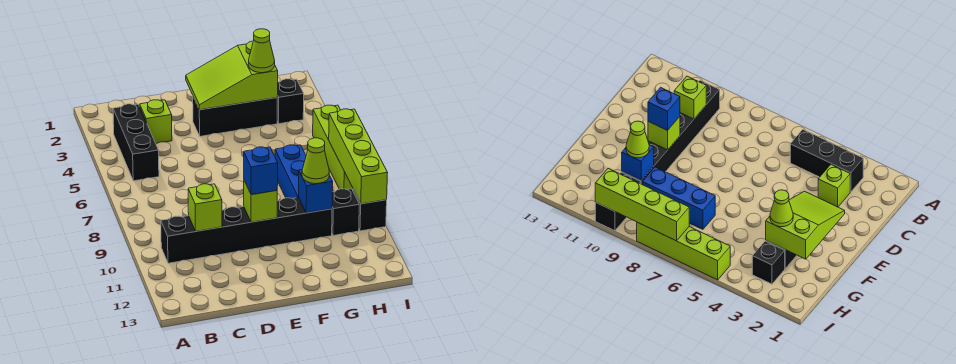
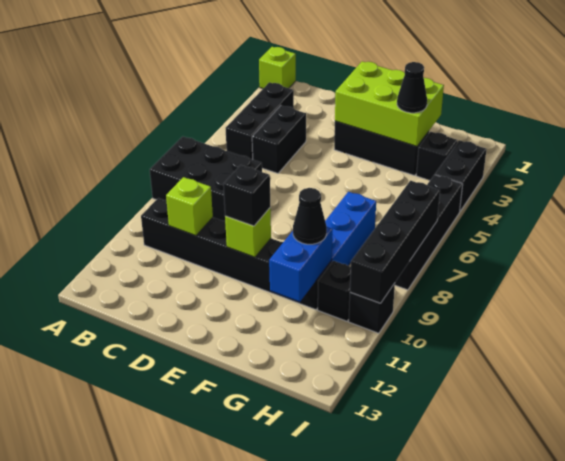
none -> black brick A7:C8 level 1
lime brick C3 level 1 -> lime brick A1 level 1
none -> black brick C4:C5 level 1
lime slope E2:G3 level 2 top G -> lime brick E2:G3 level 2
blue brick E10 level 3 -> black brick E10 level 3
lime cone G3 level 3 -> black cone G3 level 3
blue brick G10 level 2 -> blue brick G10:G11 level 2
lime cone G10 level 3 -> black cone G10 level 3
none -> black brick I3:I4 level 1
lime brick I5:I8 level 1 -> black brick I5:I8 level 1
lime brick I7:I10 level 2 -> black brick I7:I10 level 2

